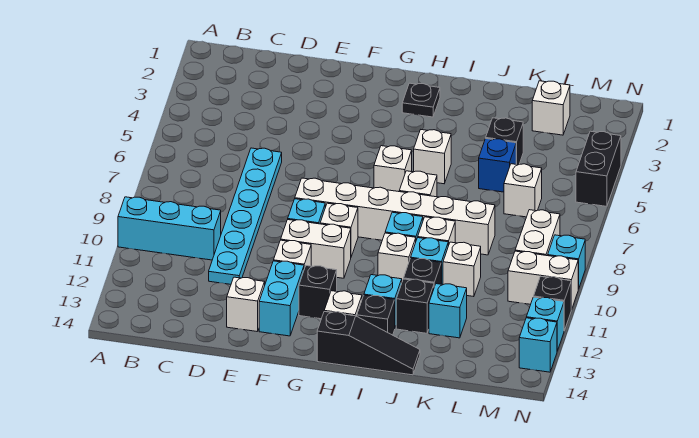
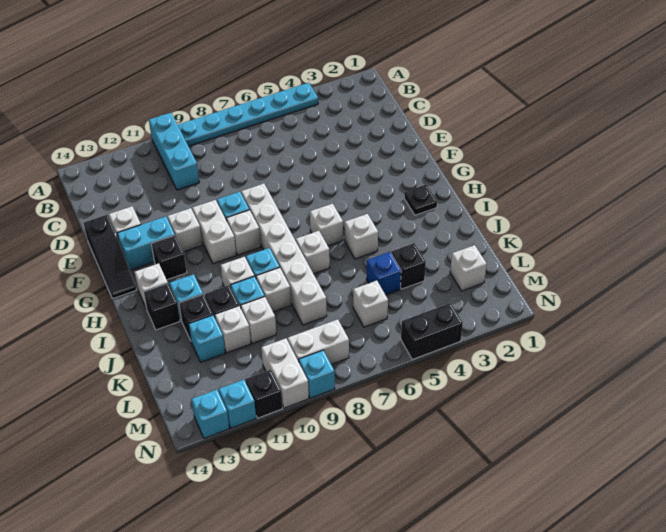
cyan plate D6:D11 level 1 -> cyan plate A4:A9 level 1
black slope H14:J14 level 1 top H -> black slope E14:G14 level 1 top E
none -> white brick K11 level 1

